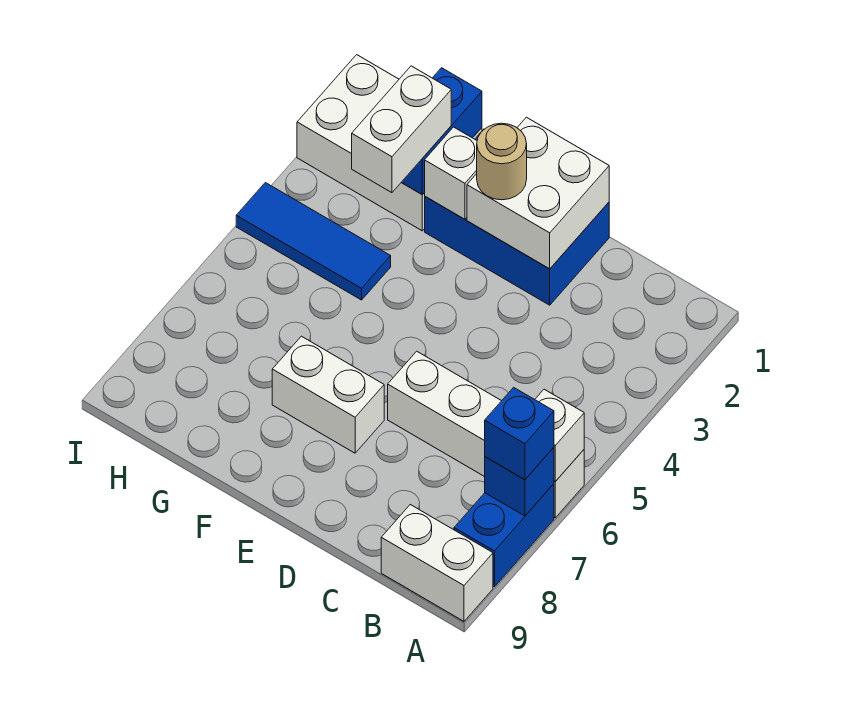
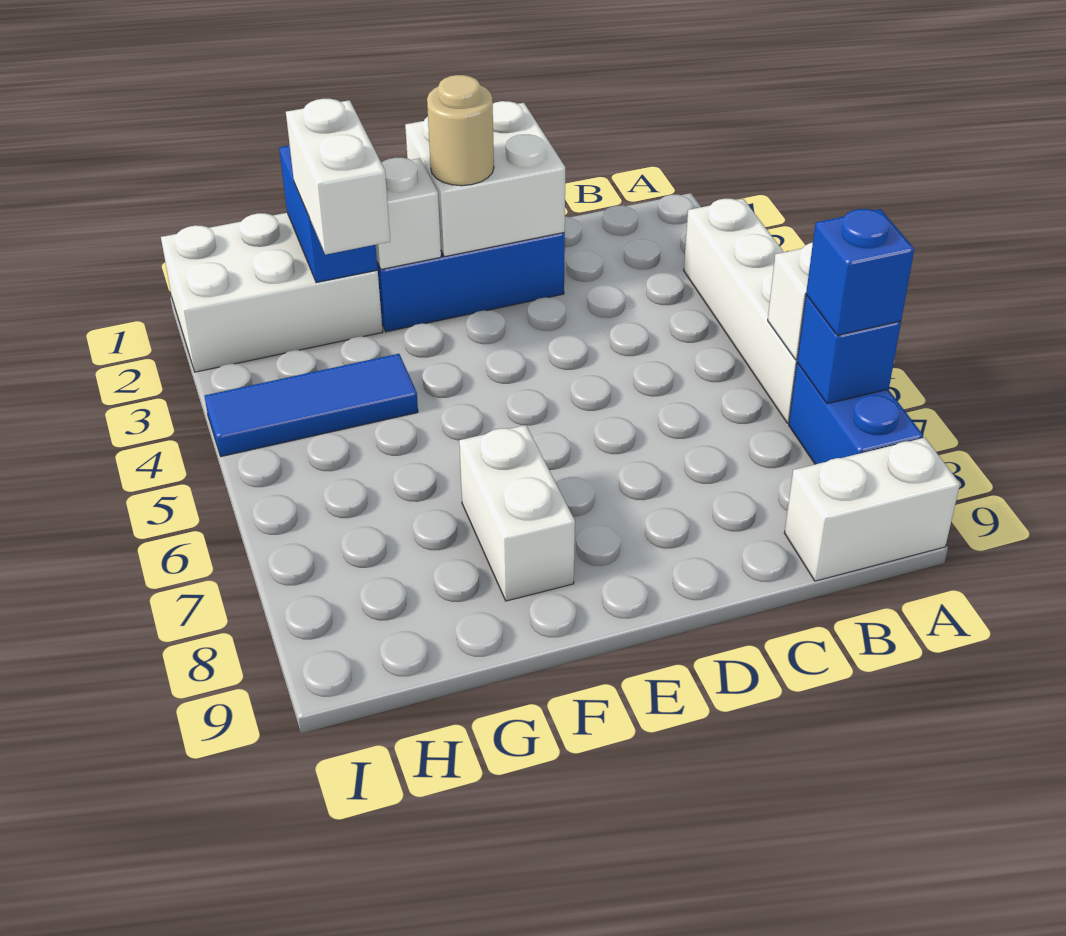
white brick A6:D6 level 1 -> white brick A3:A6 level 1
white brick E7:F7 level 1 -> white brick F7:F8 level 1

